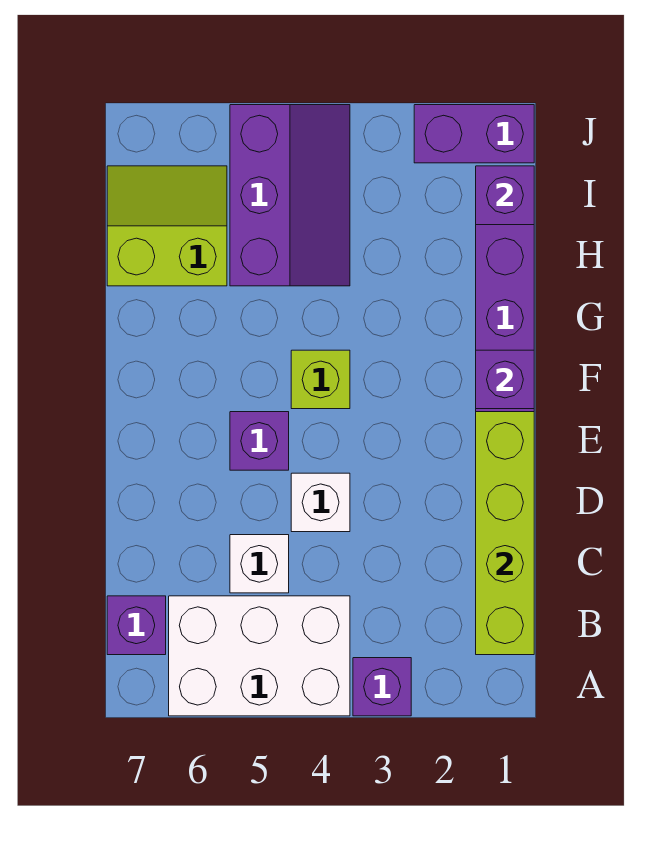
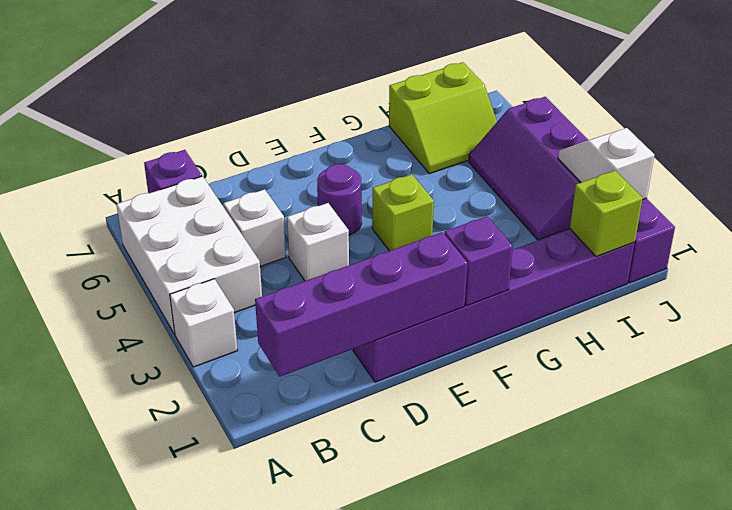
purple brick A3 level 1 -> white brick A3 level 1
lime brick B1:E1 level 2 -> purple brick B1:E1 level 2
purple brick E5 level 1 -> purple round brick E5 level 1
purple slope H4:J5 level 1 top 5 -> purple slope I3:J5 level 1 top J
lime slope H6:I7 level 1 top H -> lime slope H6:I7 level 1 top 7
purple brick I1 level 2 -> lime brick I1 level 2
none -> white slope J2:J3 level 2 top 2

